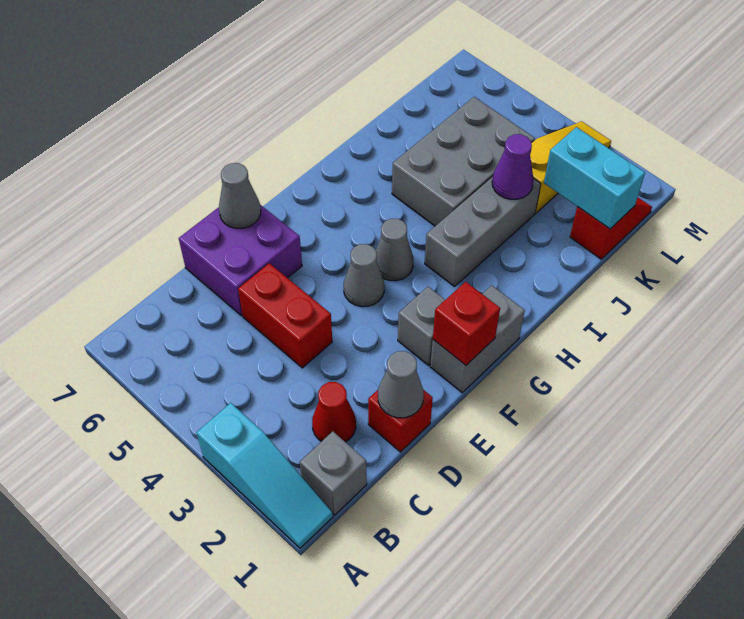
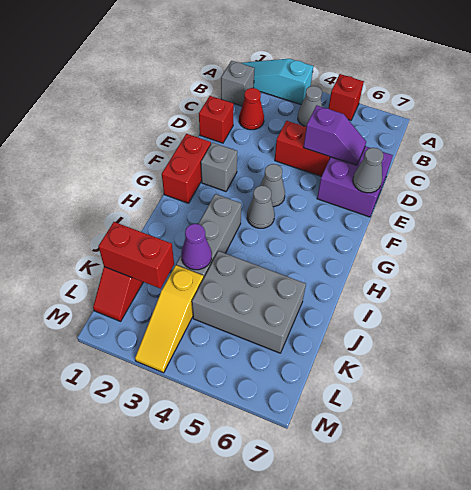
grey cone D1 level 2 -> grey cone B4 level 1
none -> purple slope D5:D6 level 2 top 5
grey brick F1:G1 level 1 -> red brick F1:G1 level 1
red brick F1 level 2 -> red brick A5 level 1
grey brick I4:K5 level 1 -> grey brick J4:K6 level 1
cyan brick K1:K2 level 2 -> red brick K1:K2 level 2

